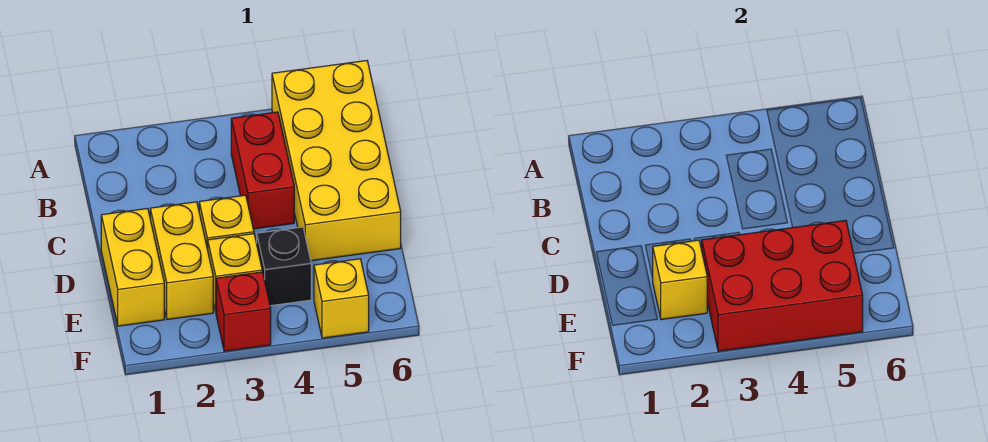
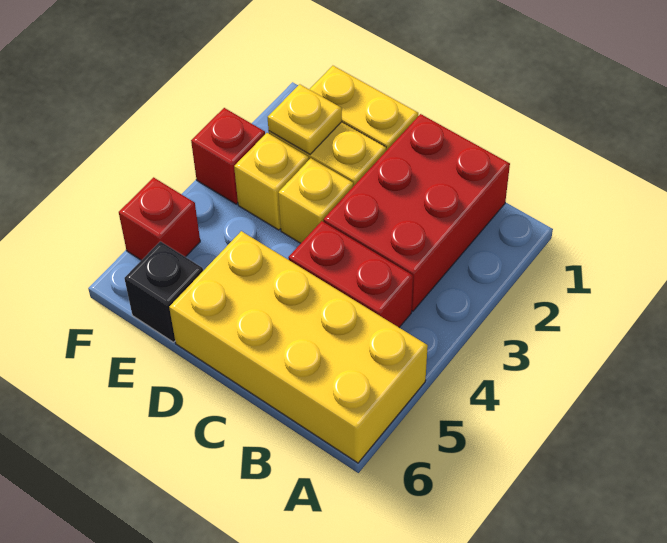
yellow brick E2 level 2 -> yellow plate E2 level 2
red brick E3:F5 level 2 -> red brick B1:C3 level 1
black brick E4 level 1 -> black brick E6 level 1
yellow brick F5 level 1 -> red brick F5 level 1

